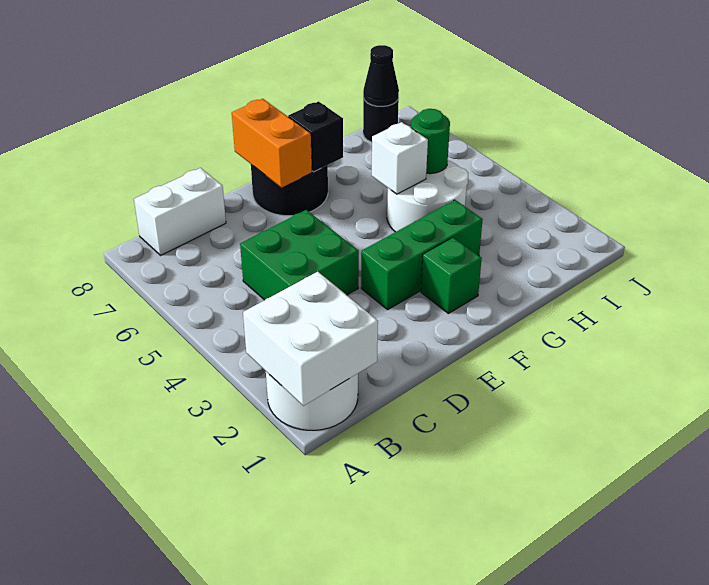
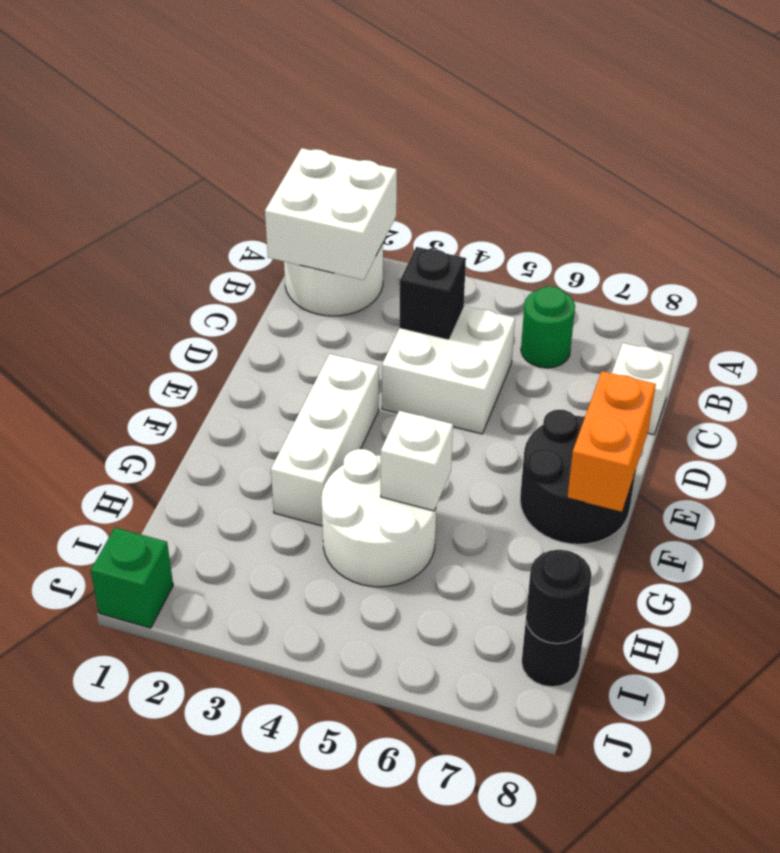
white brick B8:C8 level 1 -> white brick C8 level 1
green brick C4:D5 level 1 -> white brick C4:D5 level 1
green brick E3:G3 level 1 -> white brick E3:G3 level 1
orange brick E7:E8 level 2 -> orange brick E8:F8 level 2
green brick F2 level 1 -> green brick J1 level 1
black brick F7 level 2 -> black brick C4 level 2
green round brick H5 level 2 -> green round brick B6 level 1
black cone I8 level 2 -> black round brick I8 level 2

